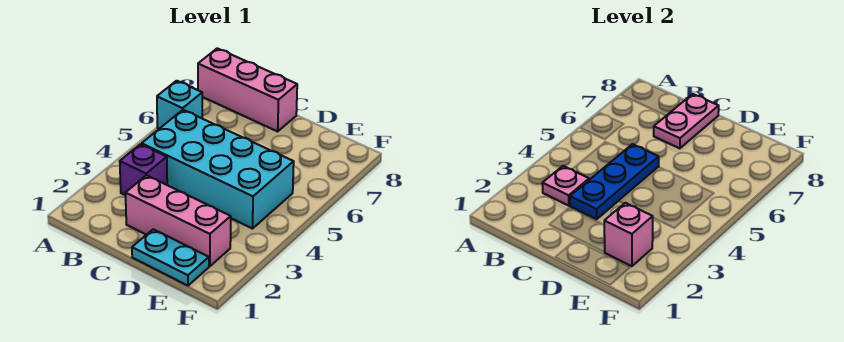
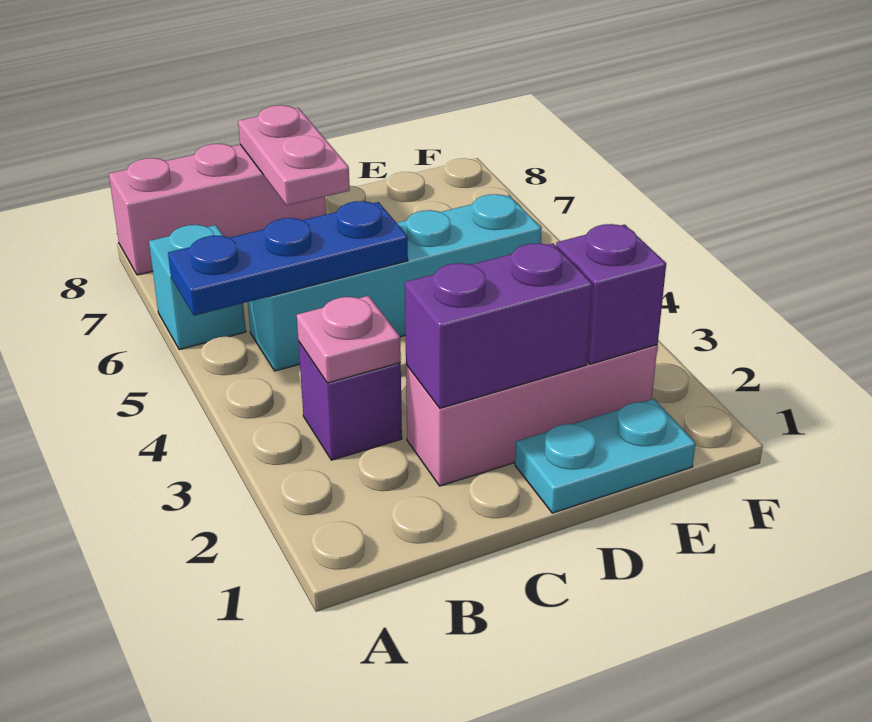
cyan brick B4:E5 level 1 -> cyan brick B5:E5 level 1
none -> purple brick C2:D2 level 2
blue plate C3:C5 level 2 -> blue plate A5:C5 level 2
pink brick E2 level 2 -> purple brick E2 level 2

